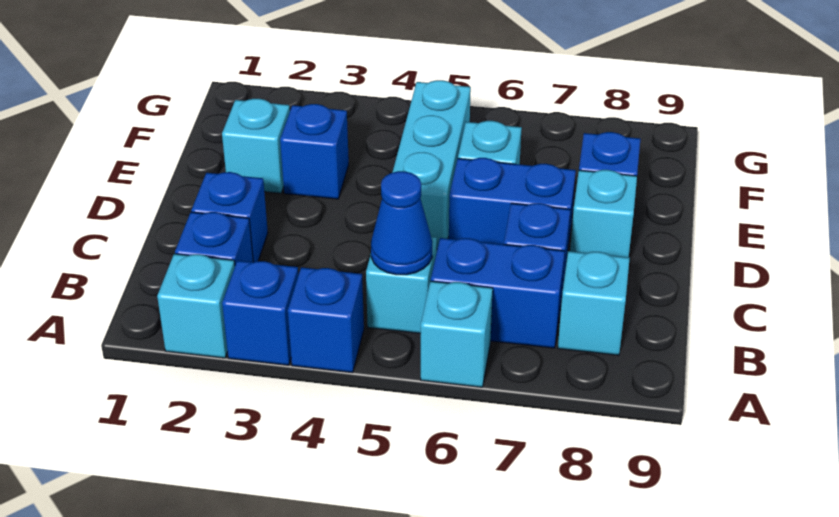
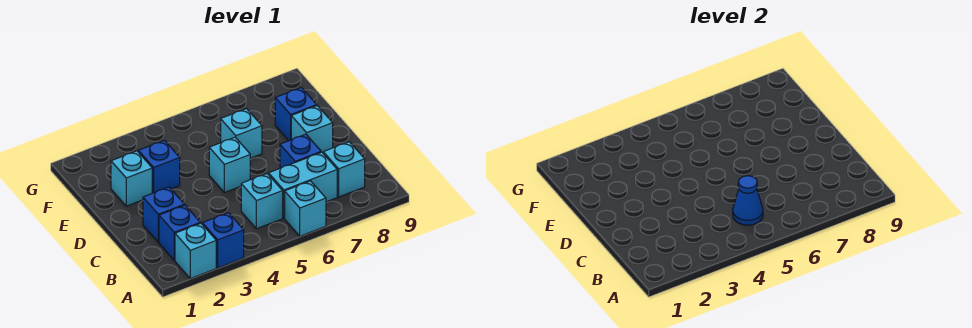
blue brick A4 level 1 -> none
blue brick B6:B7 level 1 -> cyan brick B6:B7 level 1
cyan brick D5:F5 level 1 -> cyan brick D5 level 1
blue brick D6:D7 level 1 -> none

